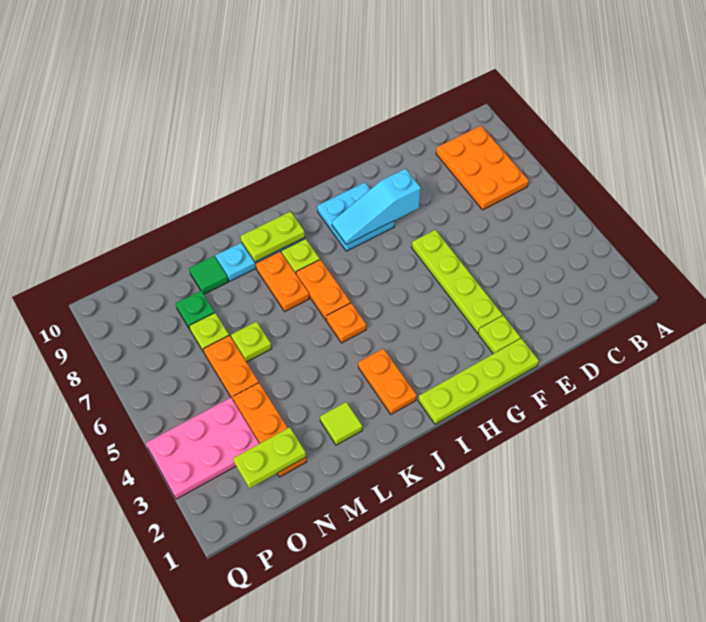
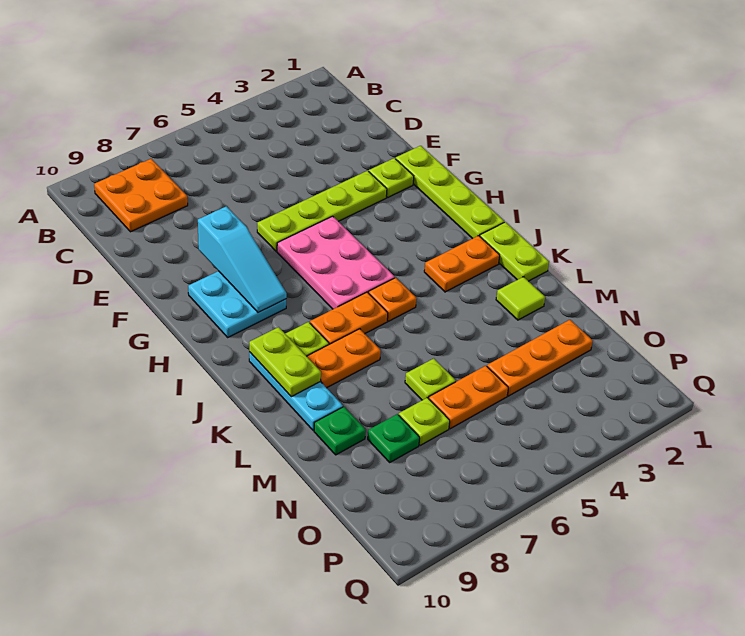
orange plate B7:C9 level 1 -> orange plate B8:C9 level 1
green tile M9 level 1 -> green plate M9 level 1
lime plate N2:O2 level 2 -> lime plate J1:K1 level 1
pink plate O3:Q4 level 1 -> pink plate G5:I6 level 1

